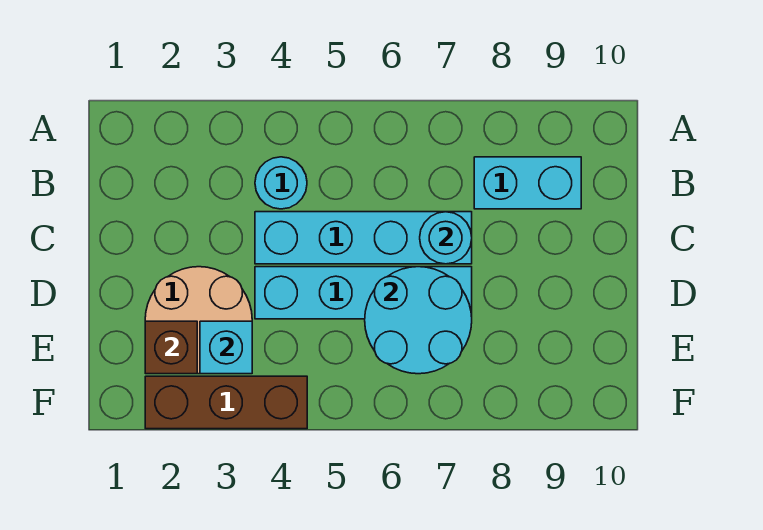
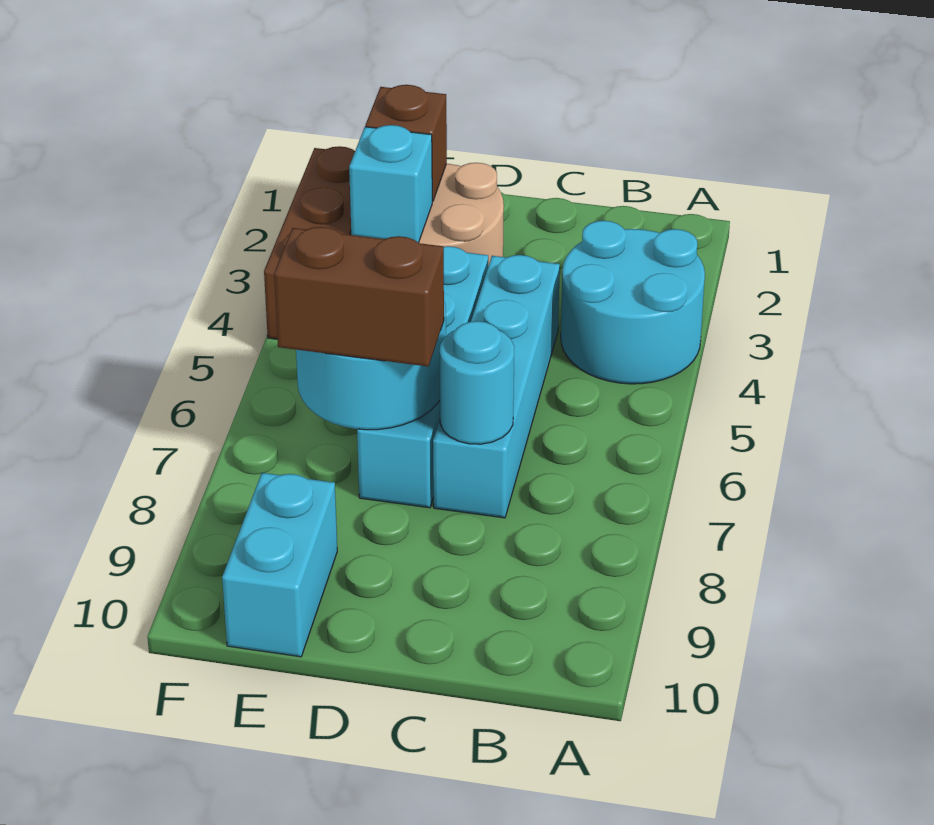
cyan round brick B4 level 1 -> cyan round brick A3:B4 level 1
cyan brick B8:B9 level 1 -> cyan brick E9:E10 level 1
none -> brown brick D7:E7 level 3

